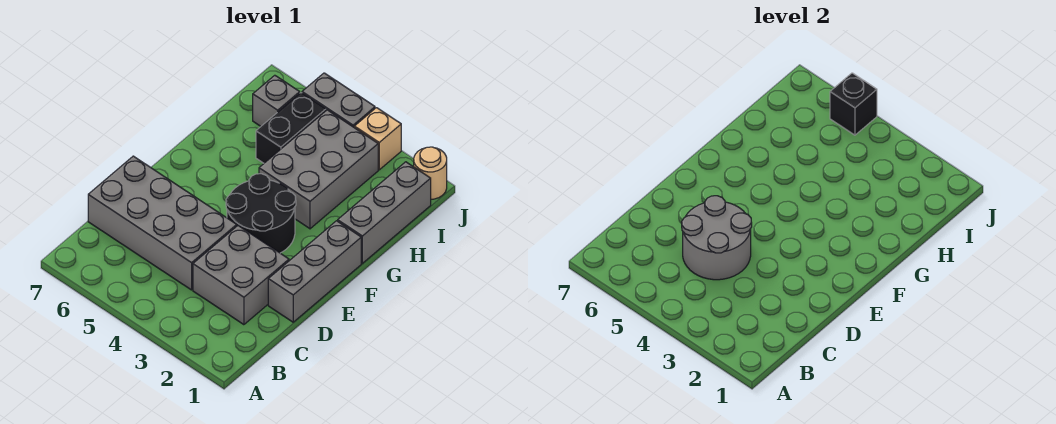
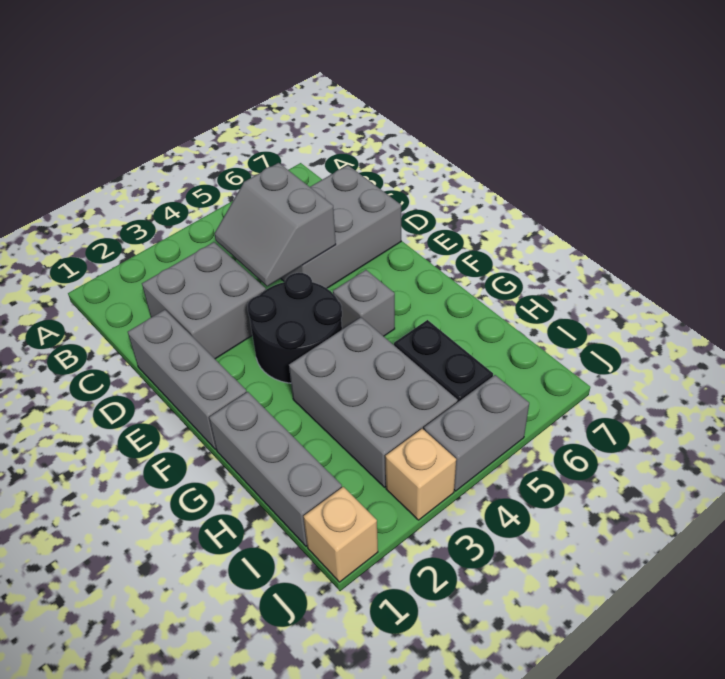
grey brick C4:D7 level 1 -> grey brick C5:D7 level 1
grey round brick C4:D5 level 2 -> grey slope C4:D5 level 2 top 5
grey brick I6 level 1 -> grey brick F5 level 1
tan round brick J1 level 1 -> tan brick J1 level 1
black brick J5 level 2 -> none

